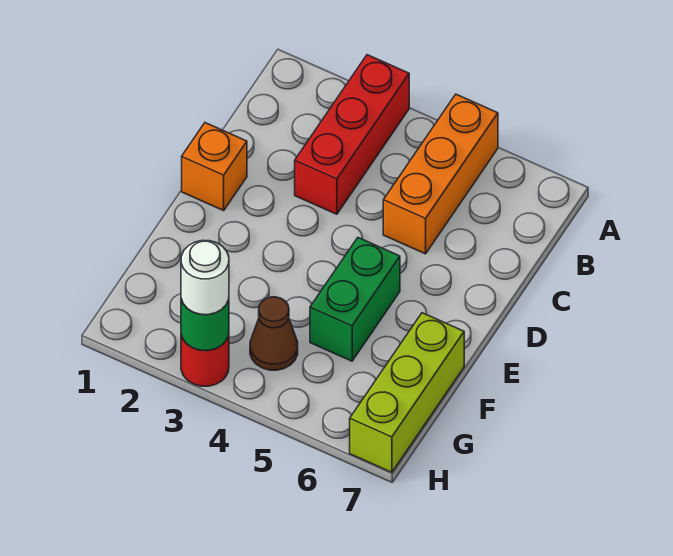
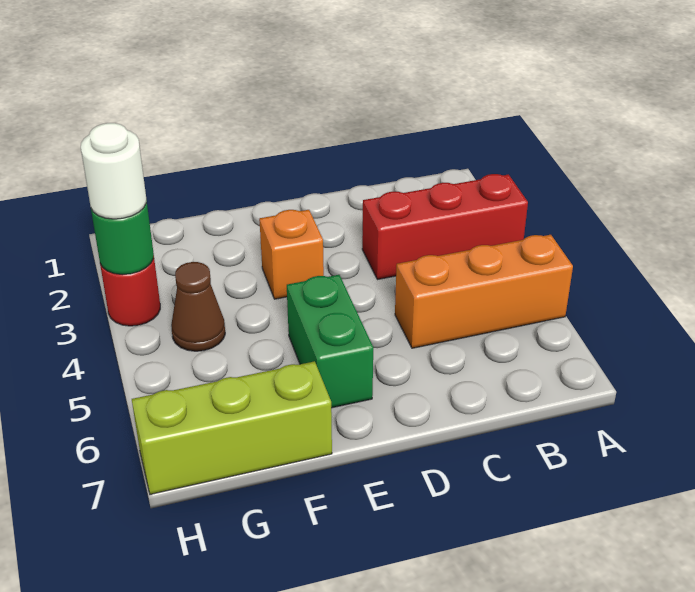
orange brick D1 level 1 -> orange brick E3 level 1
green brick E5:F5 level 1 -> green brick E5:E6 level 1

